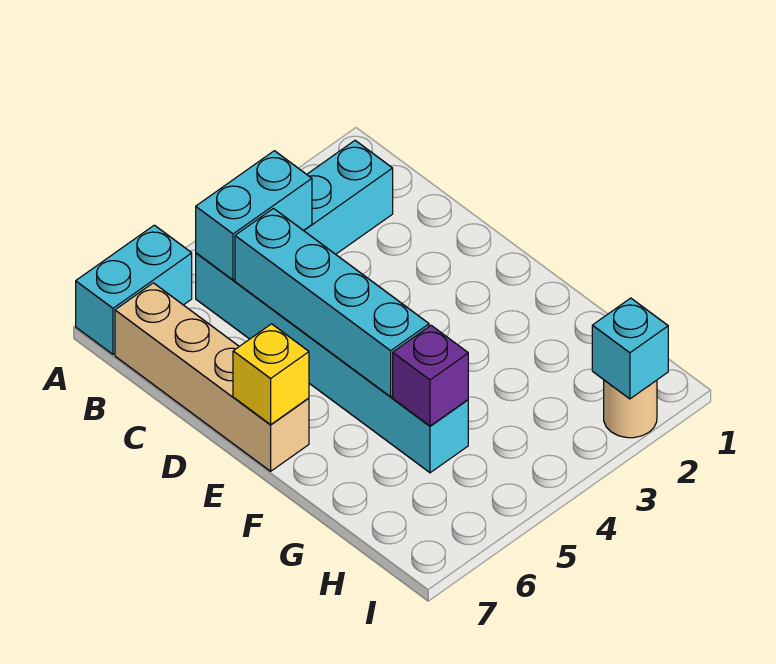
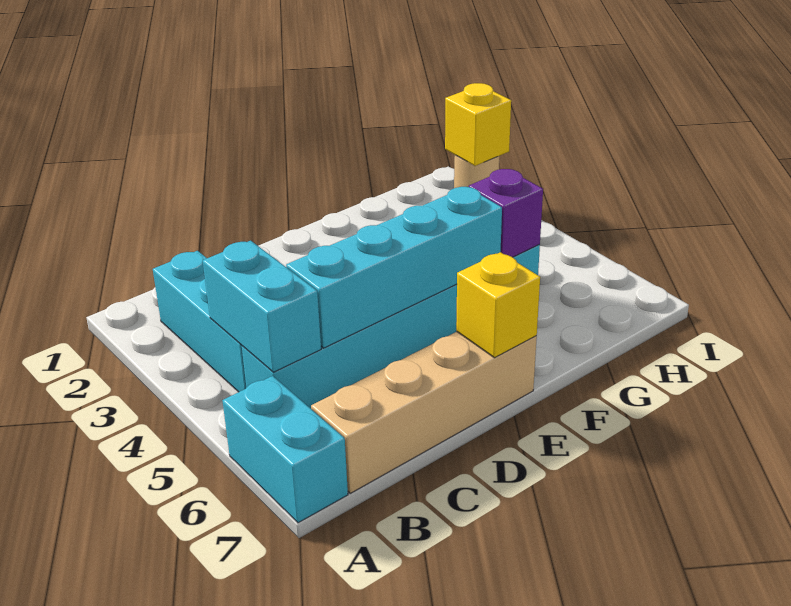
cyan brick I2 level 2 -> yellow brick I2 level 2

